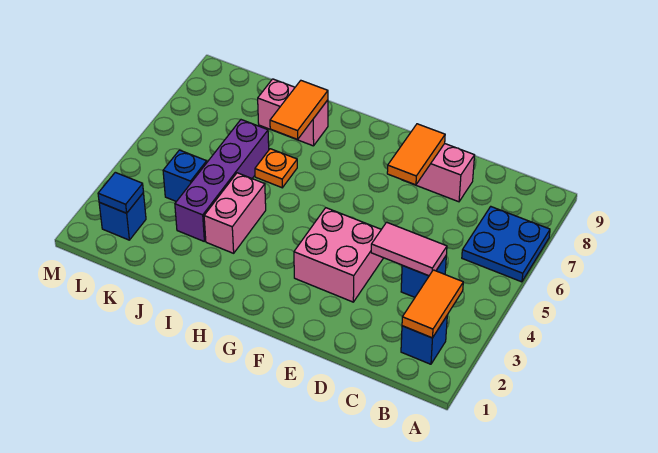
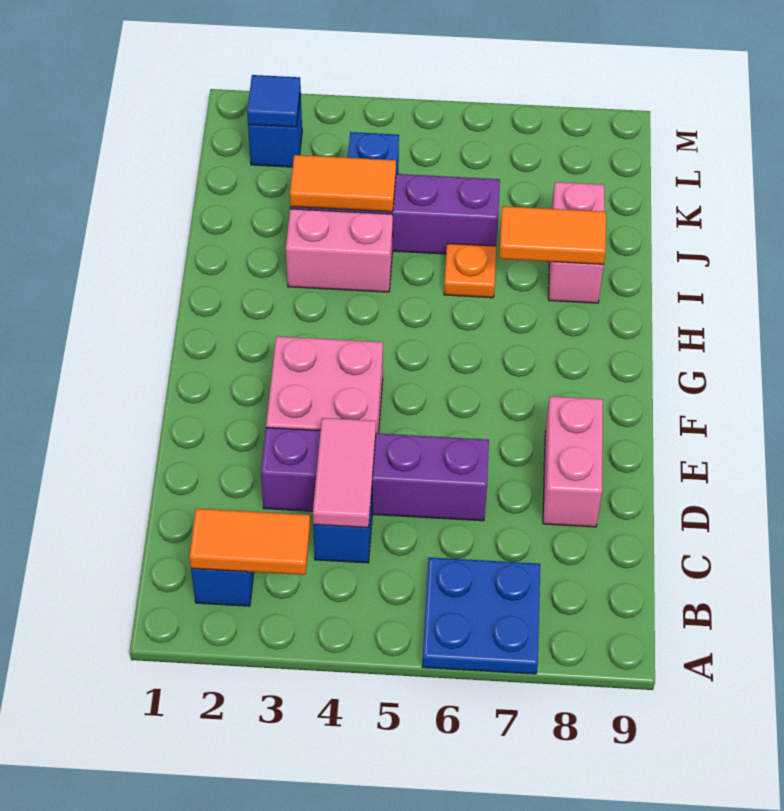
none -> purple brick D3:D6 level 1
orange tile E7:E8 level 2 -> orange tile J3:J4 level 2

